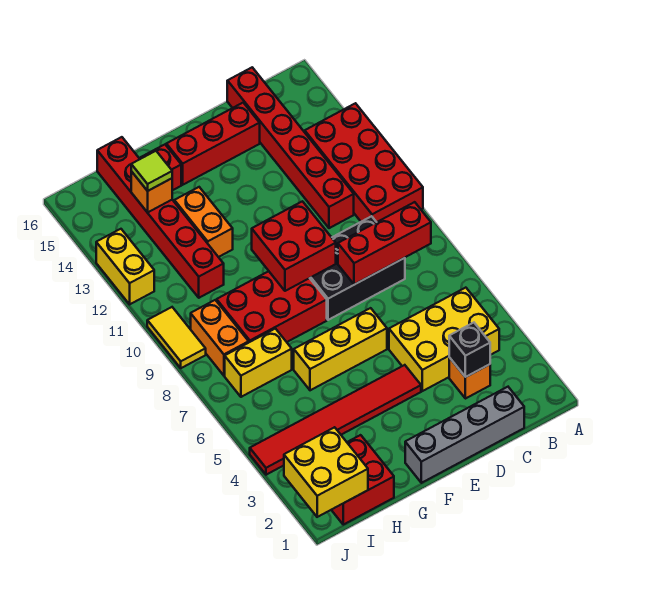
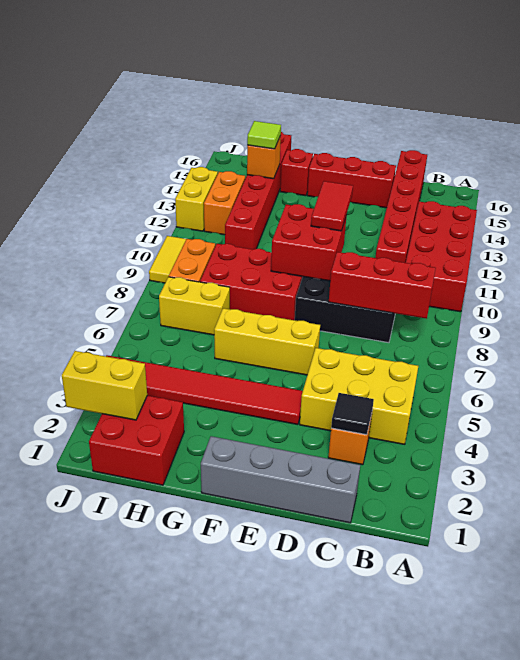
black brick C3 level 2 -> black tile C3 level 2
none -> red tile E10:E11 level 3
orange brick G12:G13 level 1 -> orange brick I12:I13 level 1
yellow brick I1:J2 level 2 -> yellow brick I2:J2 level 2

